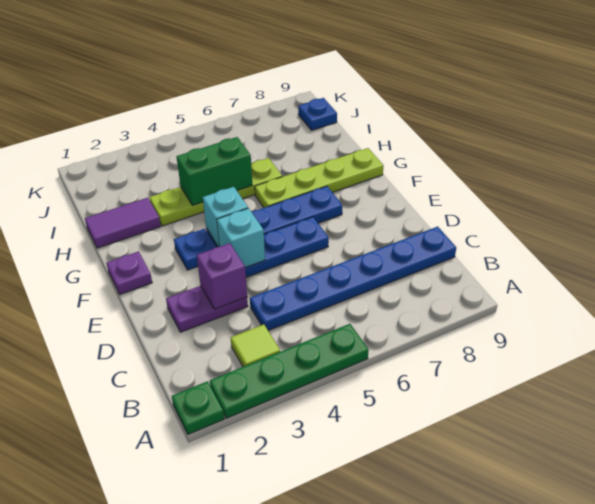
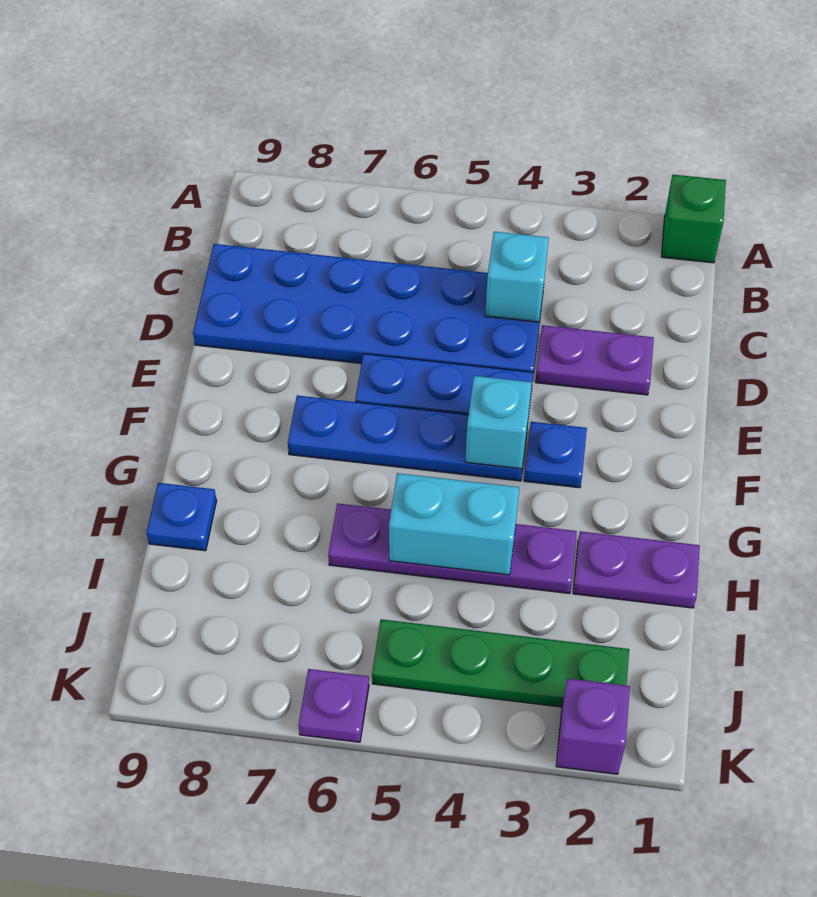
green plate A1 level 1 -> green brick A1 level 1
green plate A2:A5 level 1 -> green plate J2:J5 level 1
lime tile B3 level 1 -> none
blue plate C4:C9 level 1 -> blue plate C4:D9 level 1
purple brick D3 level 2 -> purple brick K2 level 1
cyan brick E4 level 2 -> cyan brick C4 level 2
purple plate F1 level 1 -> purple plate K6 level 1
lime plate G6:G9 level 1 -> none
purple tile H1:H2 level 1 -> purple plate H1:H2 level 1
lime plate H3:H6 level 1 -> purple plate H3:H6 level 1
green brick H4:H5 level 2 -> cyan brick H4:H5 level 2
blue plate J9 level 1 -> blue plate H9 level 1

